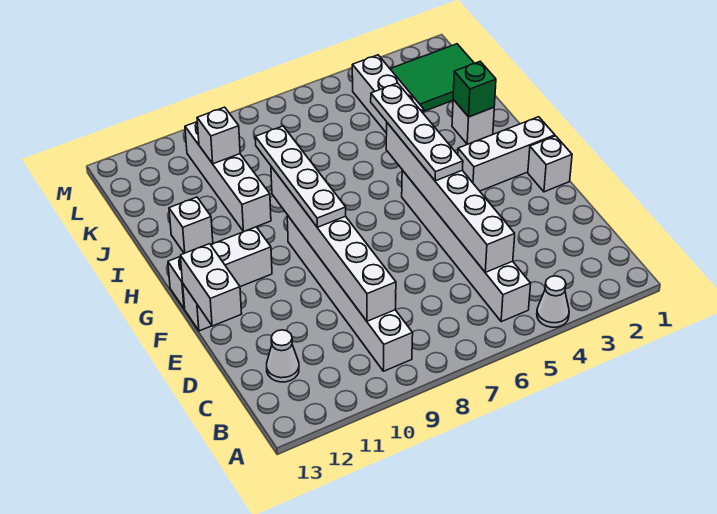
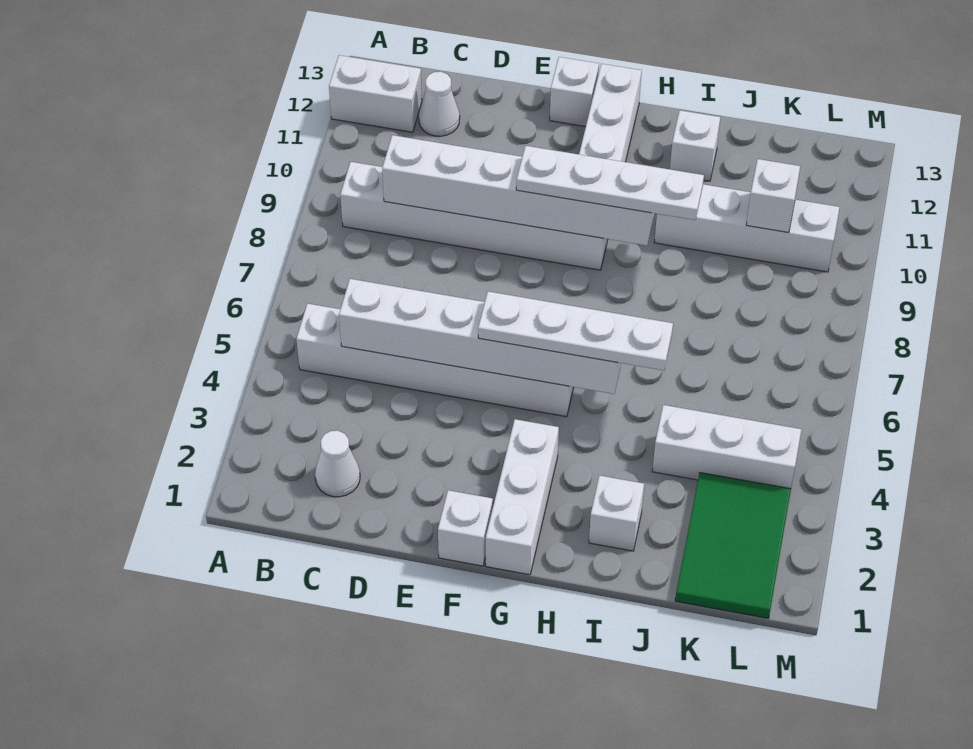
white cone A4 level 1 -> white cone C2 level 1
white brick E13:F13 level 2 -> white brick A12:B12 level 1
green brick I2 level 2 -> none

